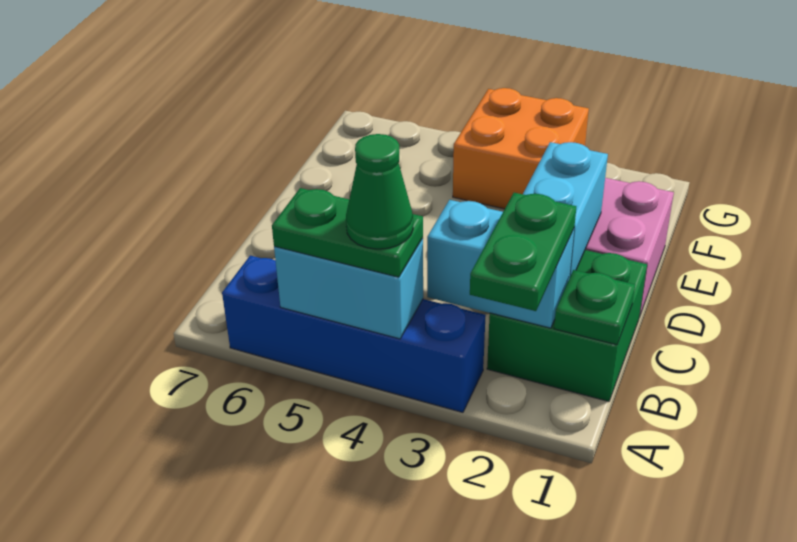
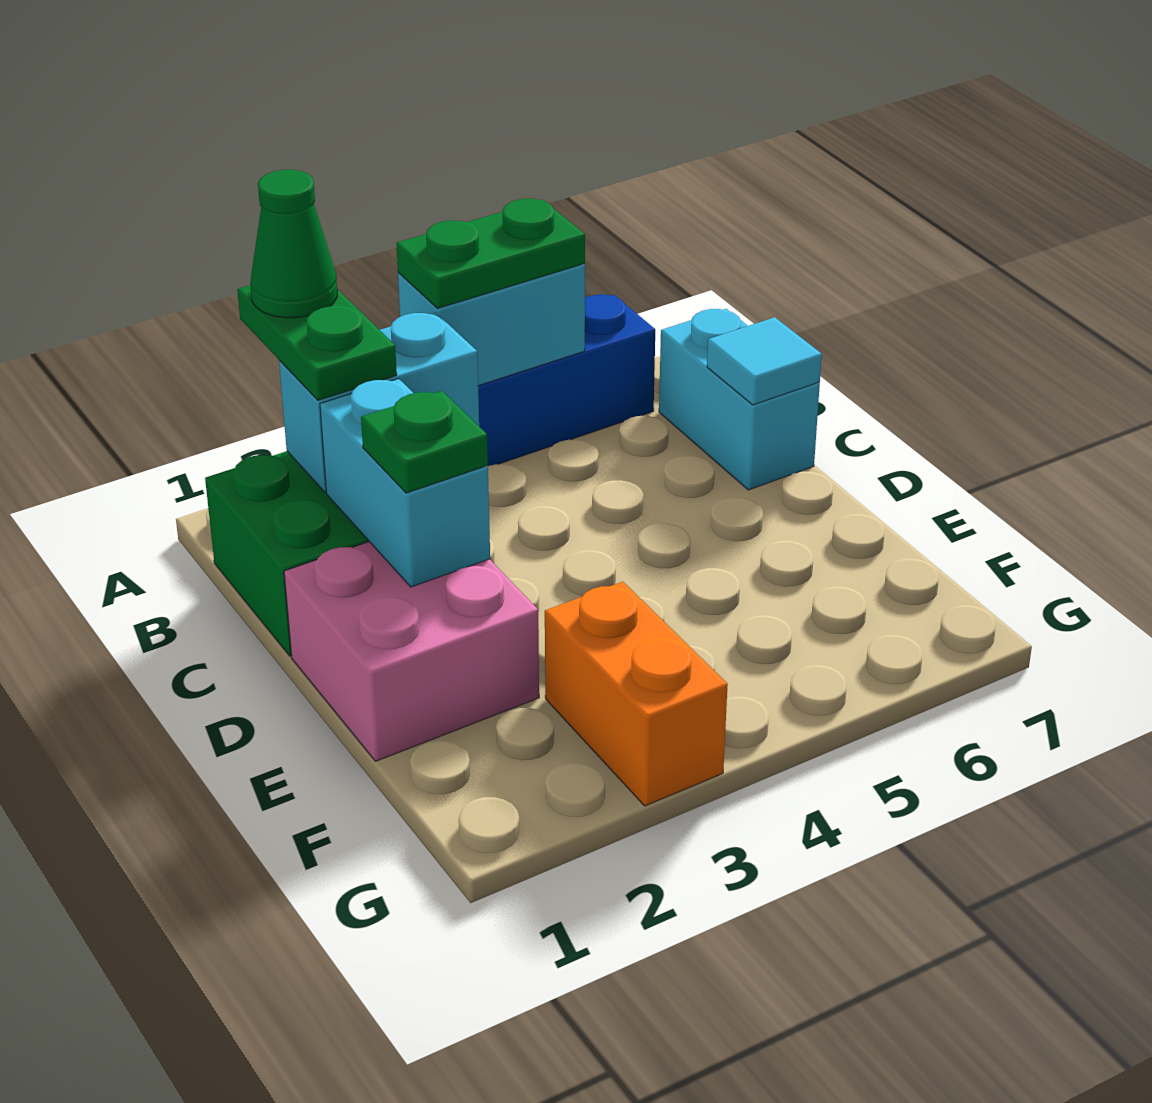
green cone A4 level 4 -> green cone A2 level 4
green plate B1 level 2 -> green plate D2 level 3
none -> cyan brick B7:C7 level 1
none -> cyan tile C7 level 2
orange brick F3:G4 level 1 -> orange brick F3:G3 level 1

